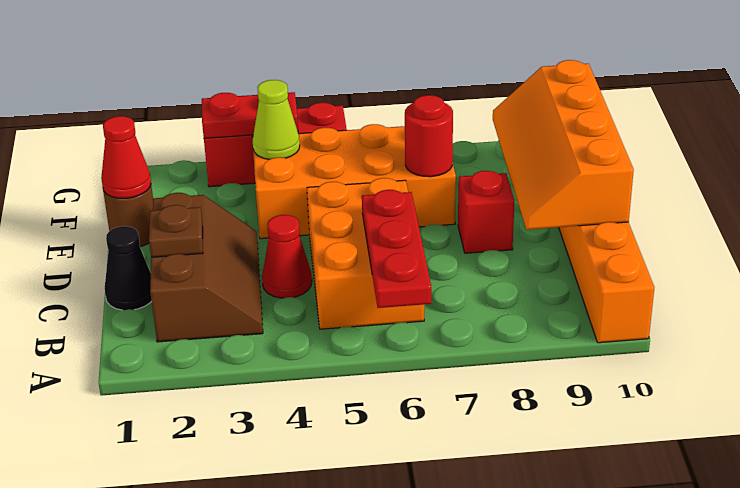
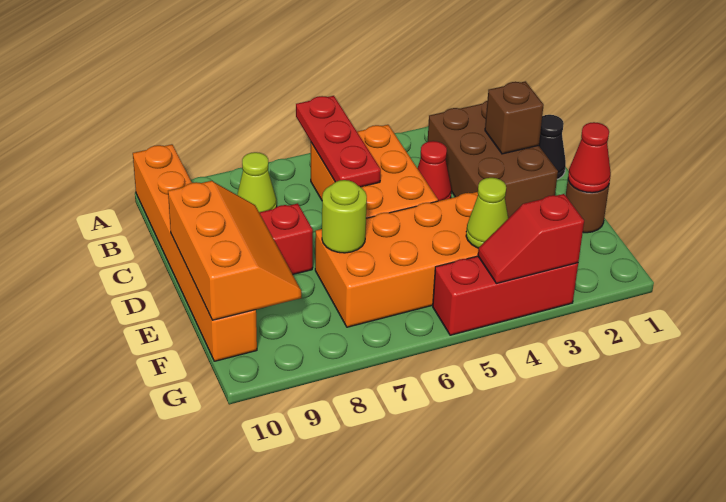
brown slope B2:D3 level 1 top 2 -> brown brick B2:D3 level 1
none -> lime cone B8 level 1
brown plate C2 level 2 -> brown brick C2 level 2
orange slope C9:F10 level 2 top 10 -> orange slope D9:F10 level 2 top 10
red round brick E7 level 2 -> lime round brick E7 level 2
red plate G3:G4 level 2 -> red slope G3:G4 level 2 top 3

